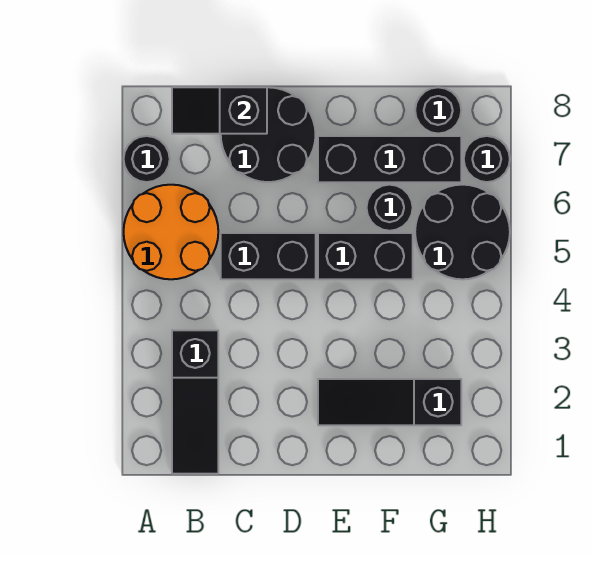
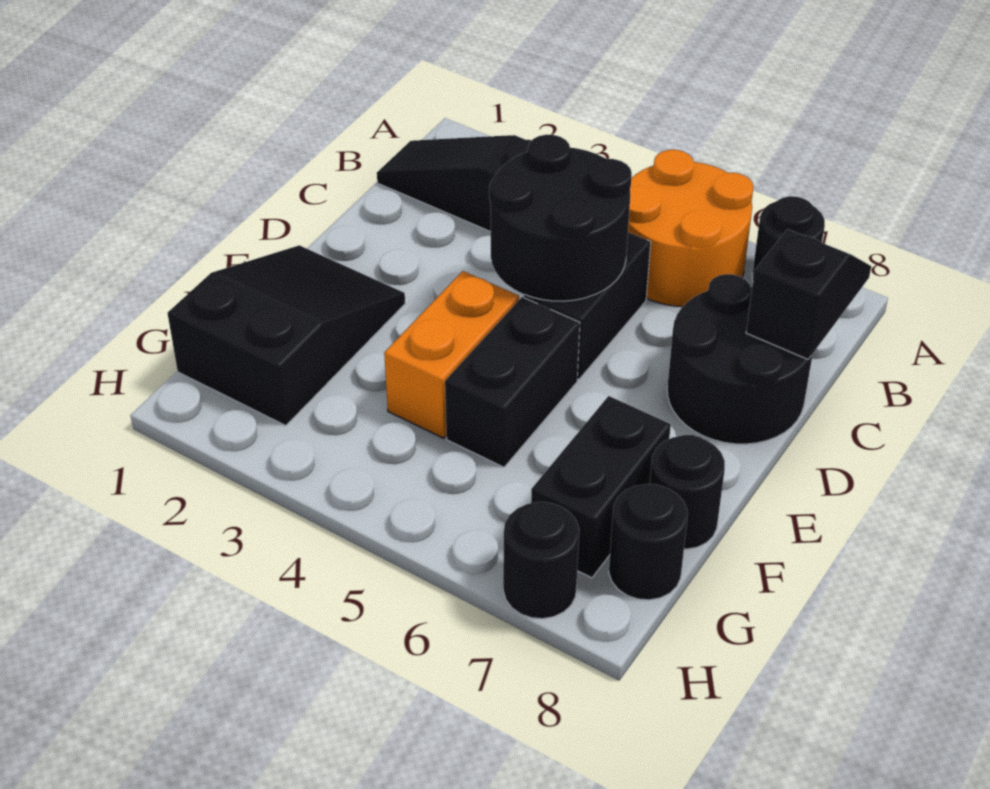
black slope E2:G2 level 1 top G -> black slope E1:G2 level 1 top G
none -> orange brick E4:F4 level 1
black brick E7:G7 level 1 -> black brick F7:G7 level 1
black round brick F6 level 1 -> black round brick F8 level 1
black round brick G5:H6 level 1 -> black round brick C4:D5 level 2

